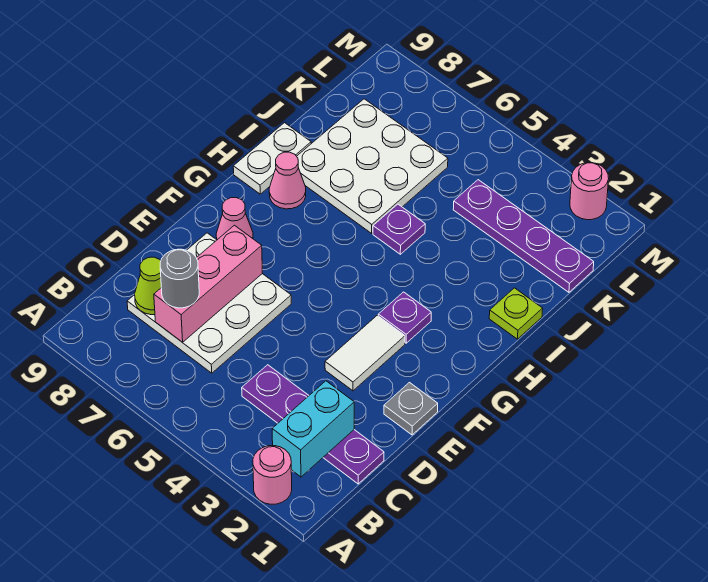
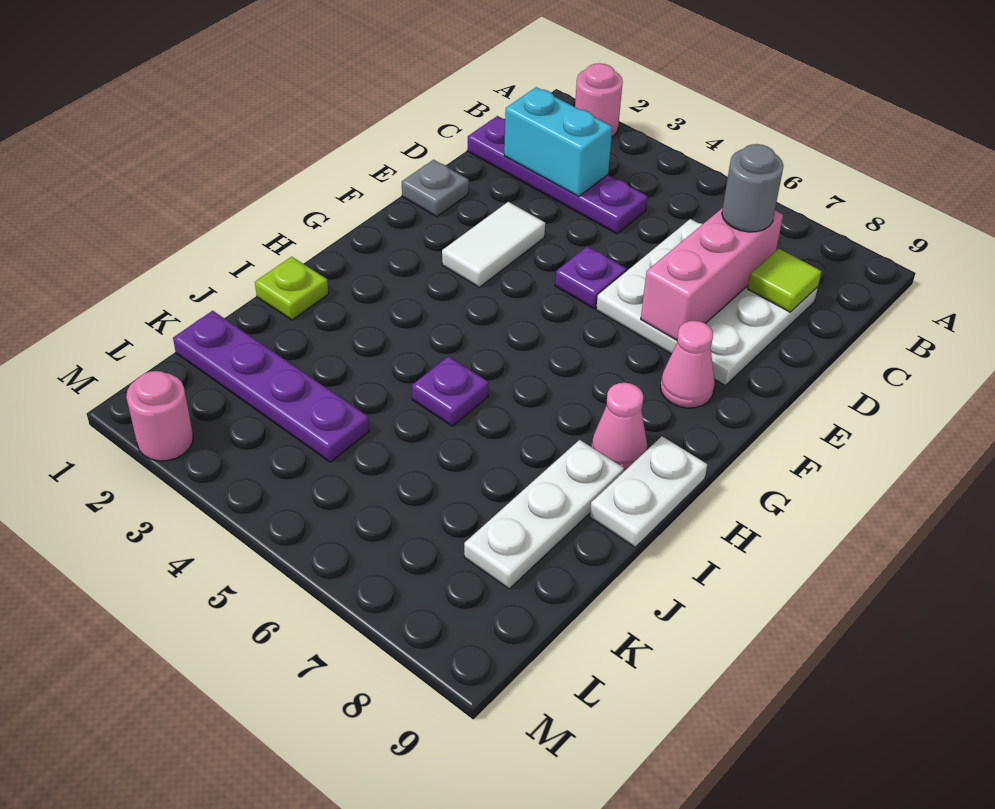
cyan brick B2:C2 level 2 -> cyan brick C2:C3 level 2
lime cone C8 level 2 -> lime tile C8 level 2
purple plate G3 level 1 -> purple plate E5 level 1
white plate I6:K8 level 1 -> white plate I8:K8 level 1

